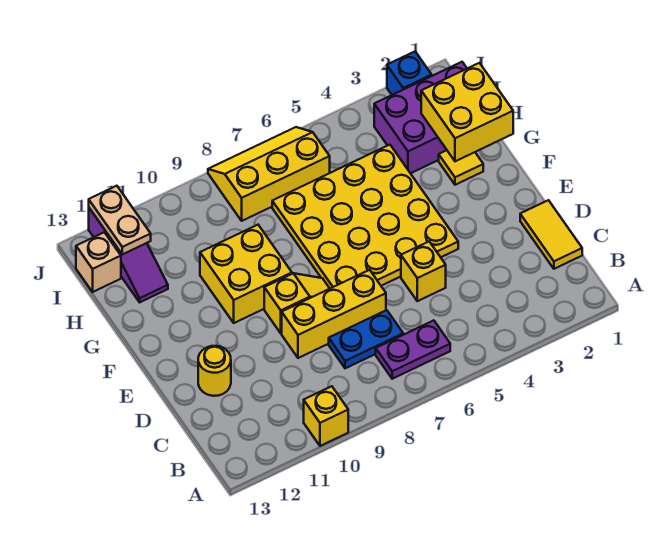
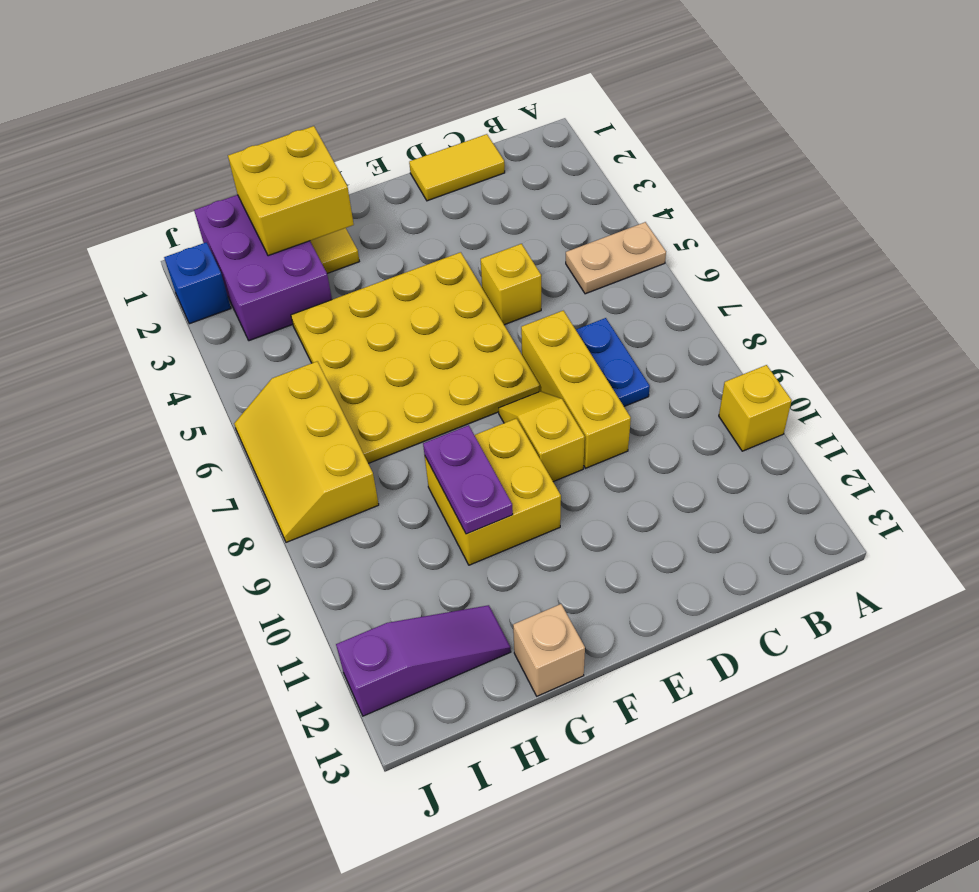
purple plate B6:B7 level 1 -> purple plate G9:G10 level 2
yellow round brick D12 level 1 -> none
tan plate I12:J12 level 2 -> tan plate A5:B5 level 1
tan brick I13 level 1 -> tan brick G13 level 1

